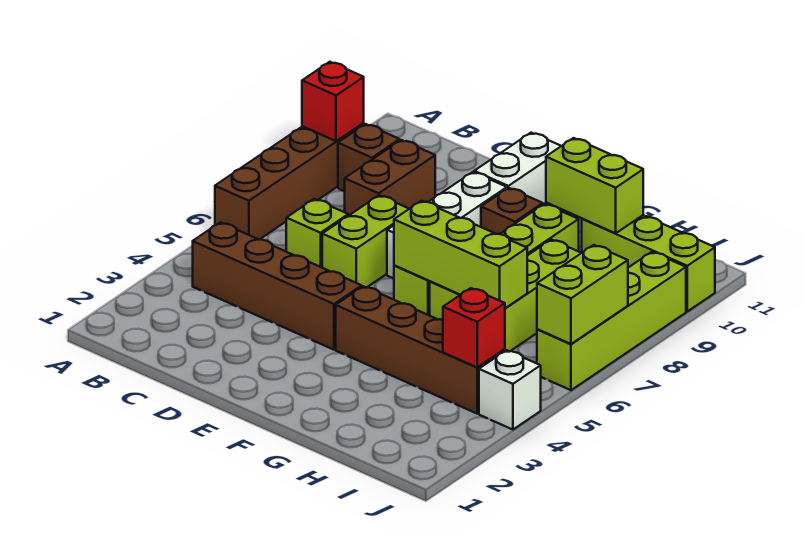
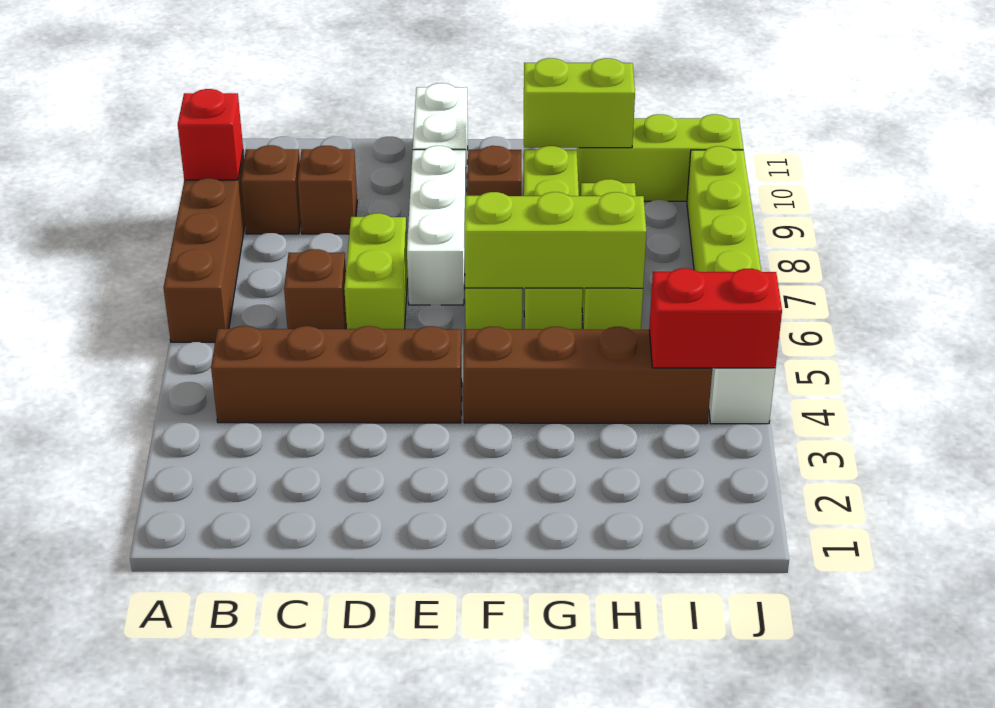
lime brick C6 level 1 -> brown brick C6 level 1
brown brick C8:C9 level 1 -> brown brick C9 level 1
red brick I4 level 2 -> red brick I4:J4 level 2
lime brick J6:J7 level 2 -> none

